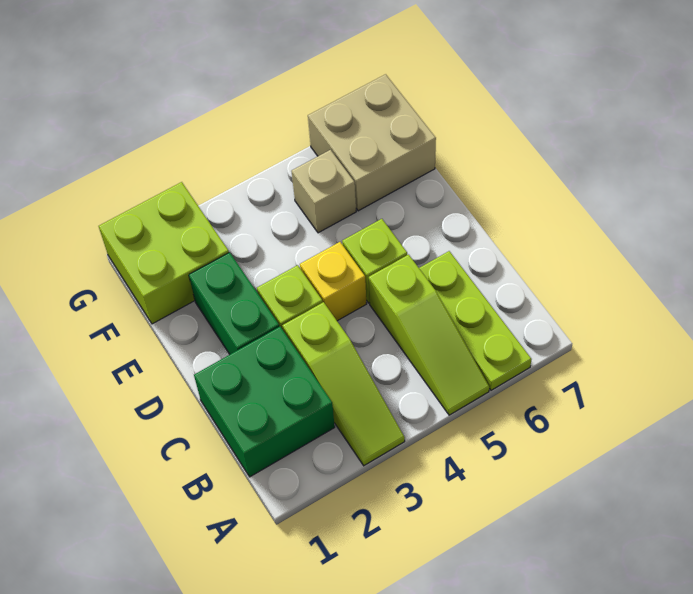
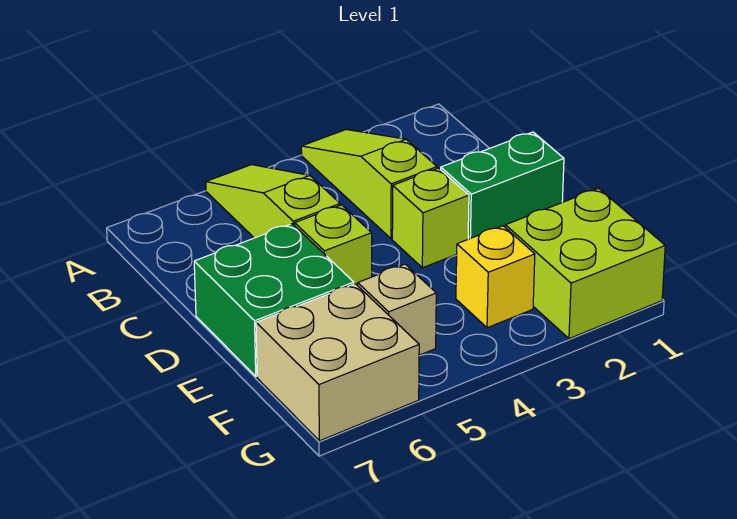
lime plate A6:C6 level 1 -> none
green brick B1:C2 level 1 -> green brick D6:E7 level 1
green brick D2:E2 level 1 -> green brick D1:D2 level 1
yellow brick D4 level 1 -> yellow brick F3 level 1

